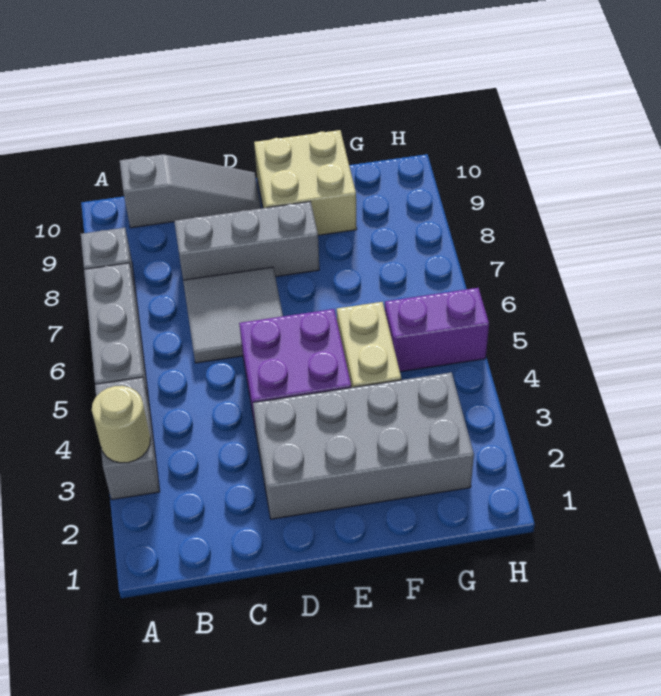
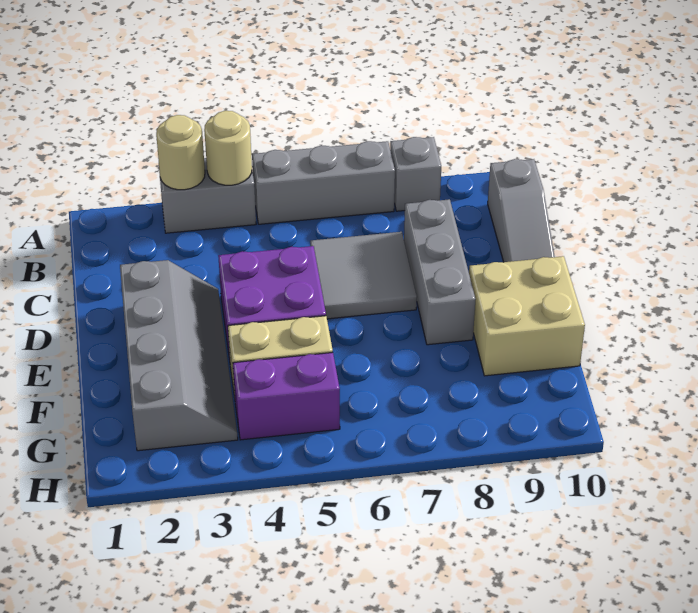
none -> tan round brick A4 level 2
grey brick D2:G3 level 1 -> grey slope D2:G3 level 1 top 2
purple brick G5:H5 level 1 -> purple brick G4:G5 level 1

